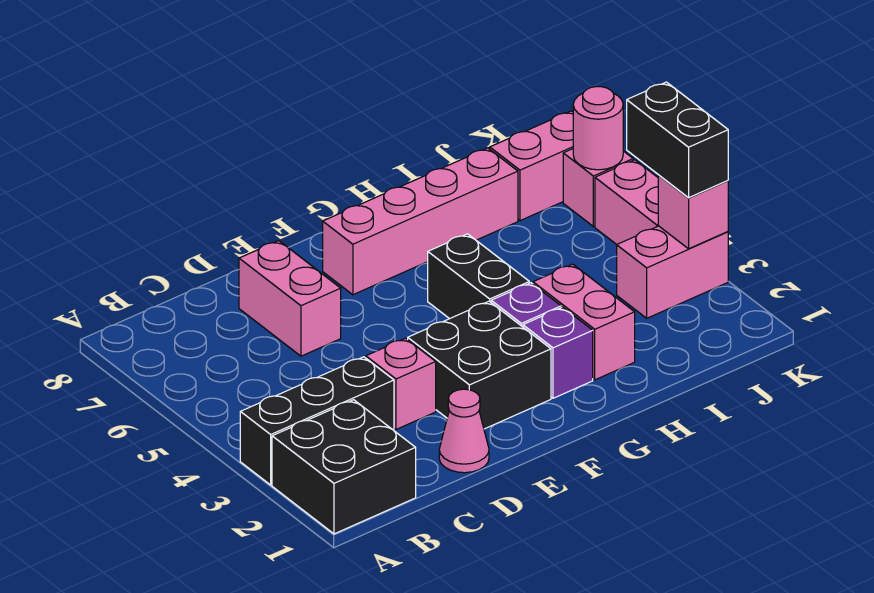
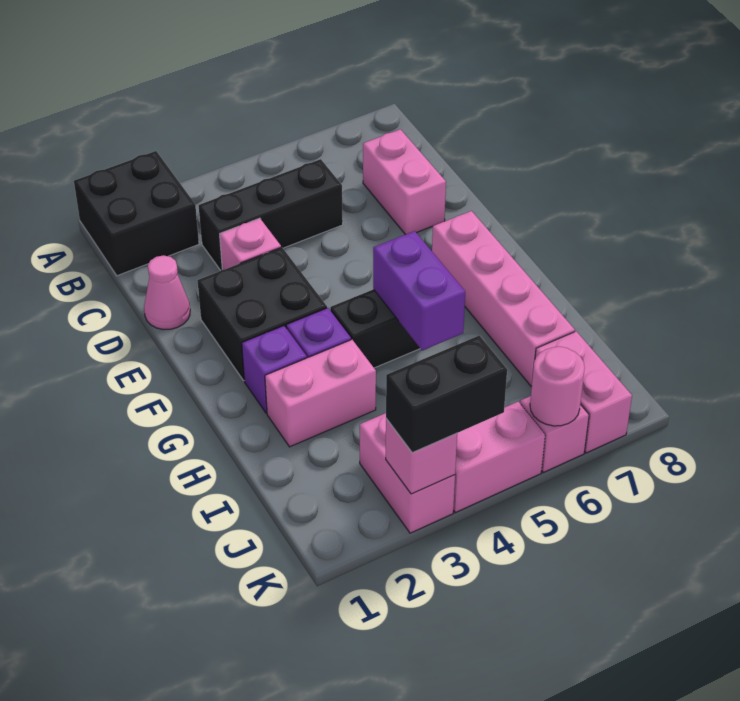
black brick A3:C3 level 1 -> black brick C3:C5 level 1
pink brick D6:D7 level 1 -> pink brick C7:D7 level 1
none -> purple brick G5:H5 level 2

